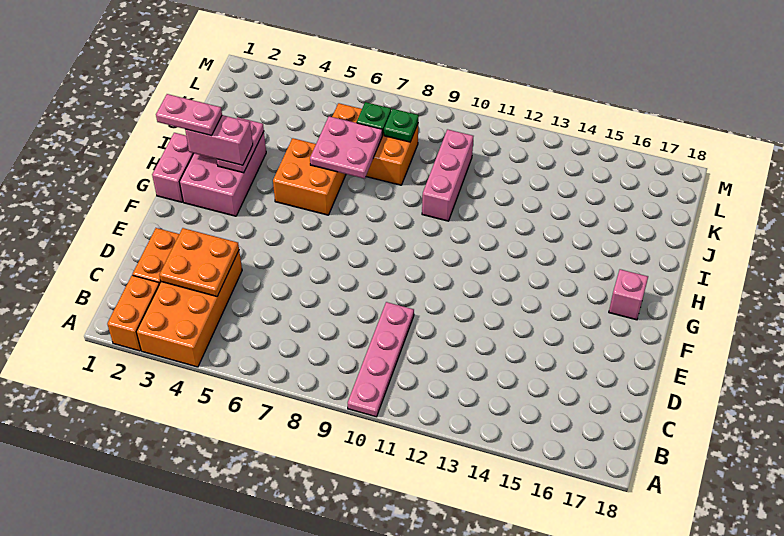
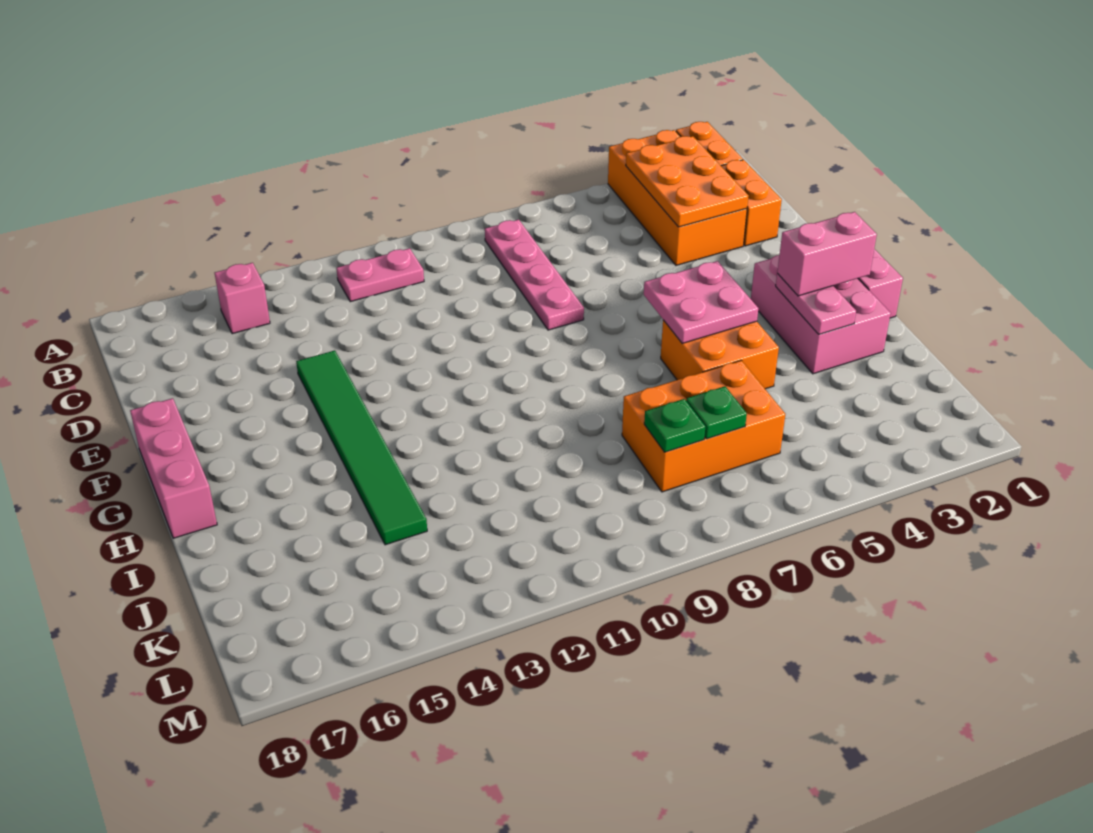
pink plate A10:D10 level 1 -> pink plate B8:E8 level 1
orange plate C3:D4 level 2 -> orange plate B3:D4 level 2
none -> green tile E14:J14 level 1
pink brick G17 level 1 -> pink brick B15 level 1
pink plate H1:H2 level 4 -> pink plate B11:B12 level 1
pink plate I6:J7 level 2 -> pink plate G5:H6 level 2
pink brick I10:K10 level 1 -> pink brick F18:H18 level 1

